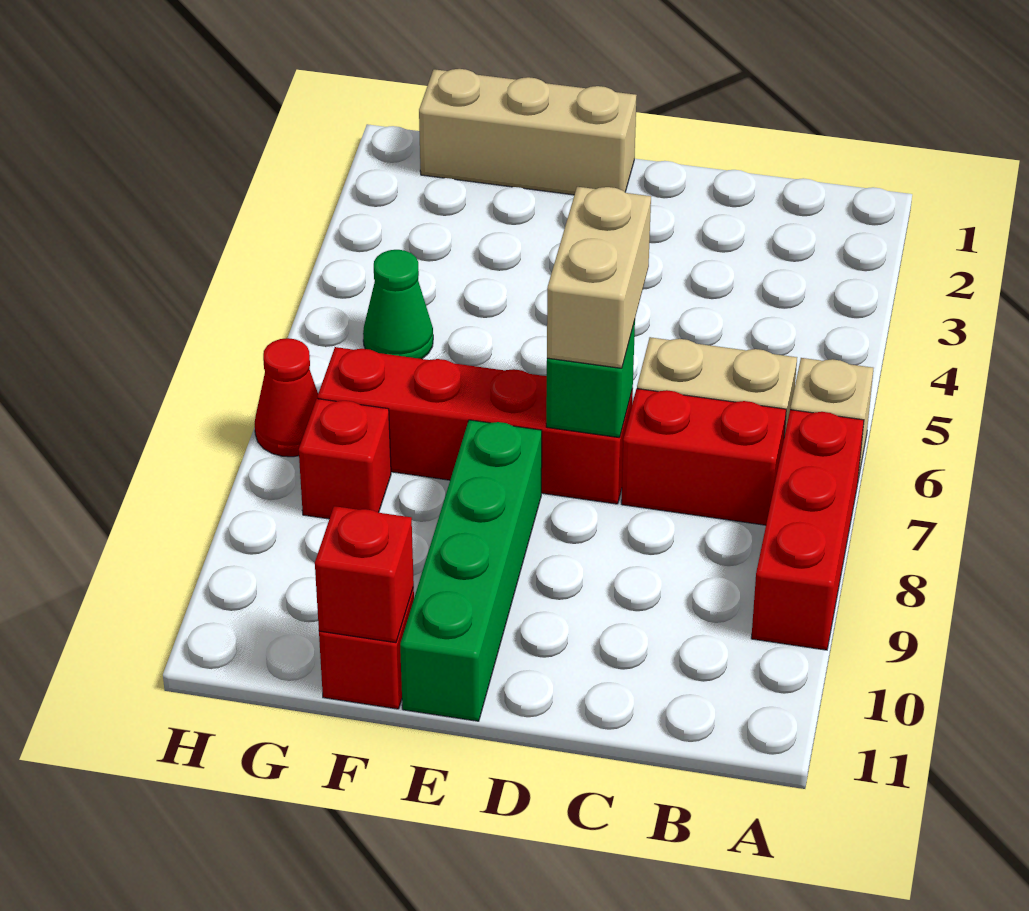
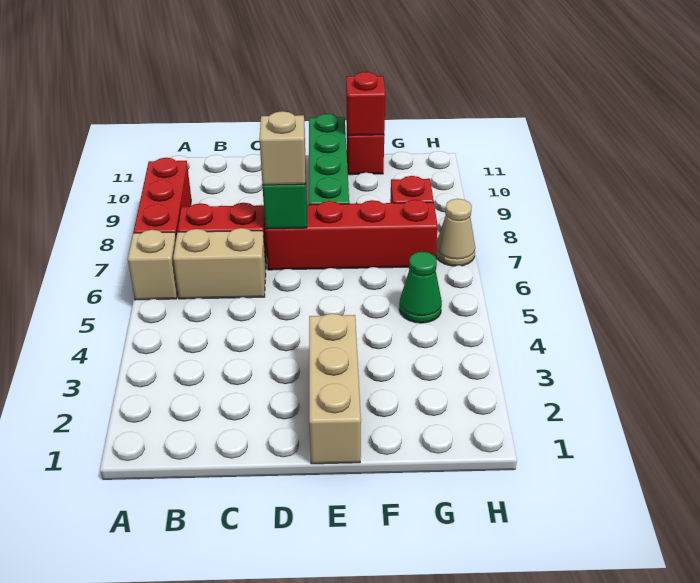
tan brick D6:D7 level 3 -> tan brick D7 level 3
tan brick E1:G1 level 1 -> tan brick E1:E3 level 1
red cone H7 level 1 -> tan cone H7 level 1

